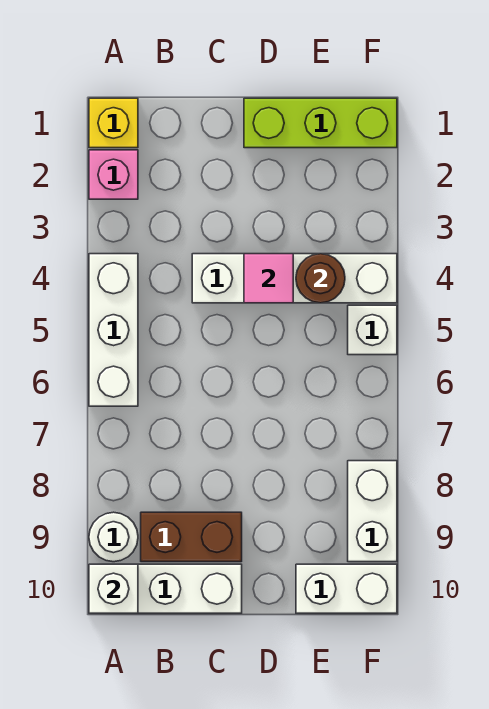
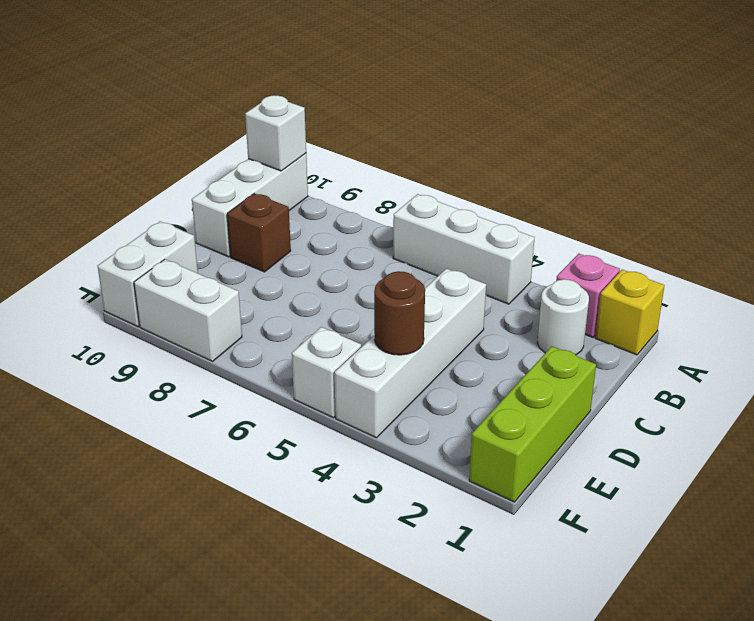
white round brick A9 level 1 -> white round brick B2 level 1
brown brick B9:C9 level 1 -> brown brick C9 level 1
pink tile D4 level 2 -> none

